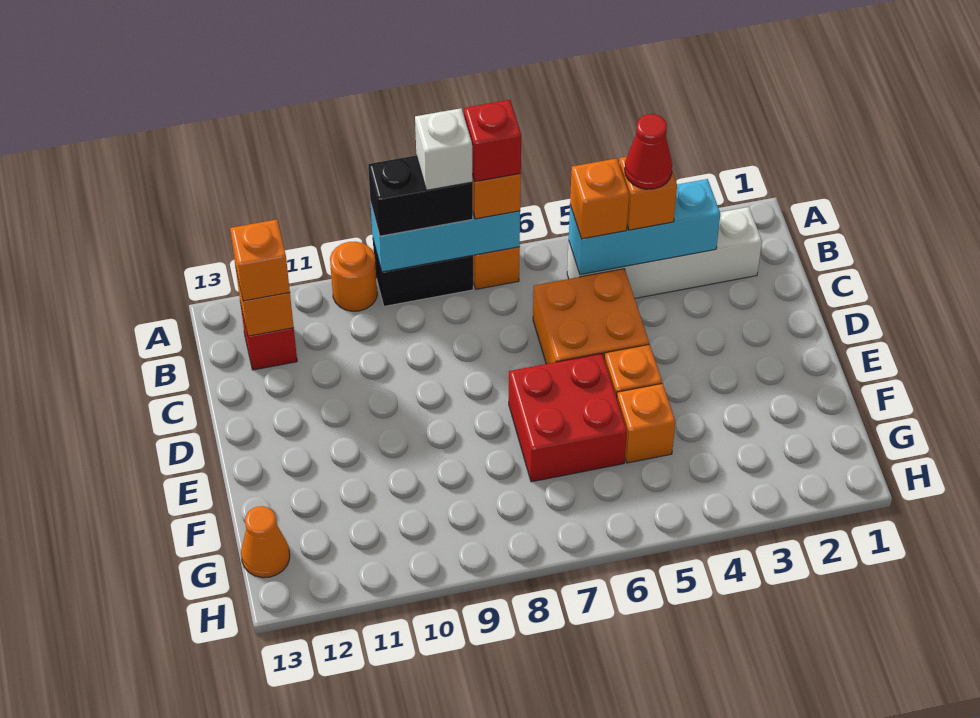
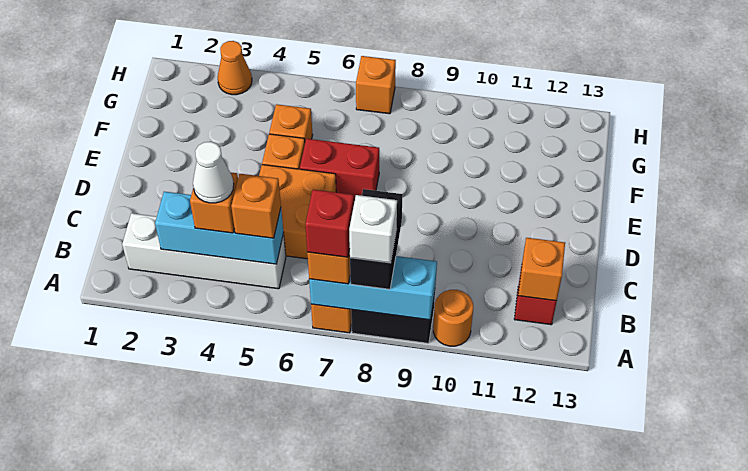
black brick A8:A9 level 3 -> black brick A8:B8 level 3
red cone B4 level 4 -> white cone B4 level 4
orange brick B12 level 3 -> orange brick H7 level 1
red brick E6:F7 level 1 -> red brick E6:E7 level 1
orange cone G13 level 1 -> orange cone H3 level 1

